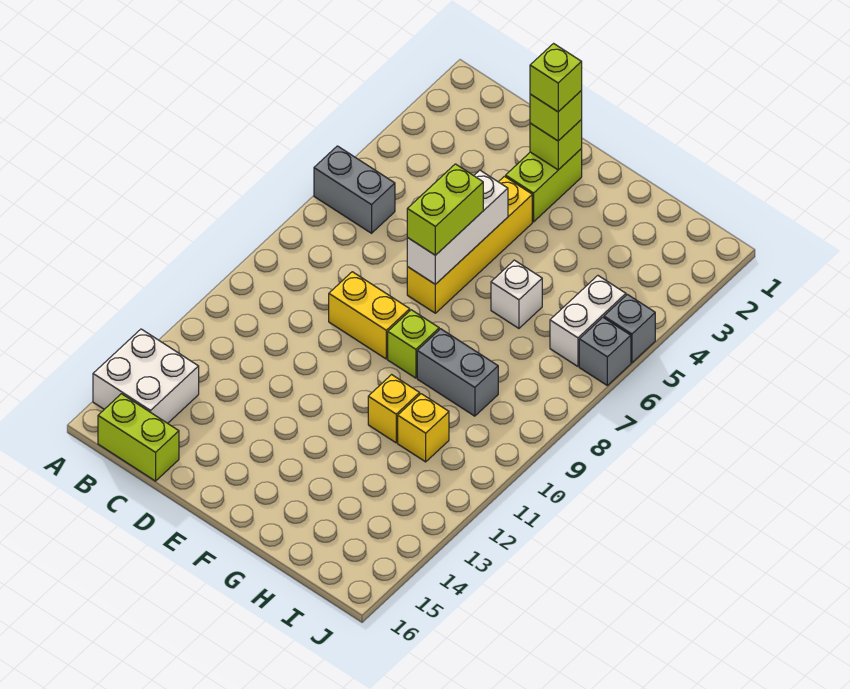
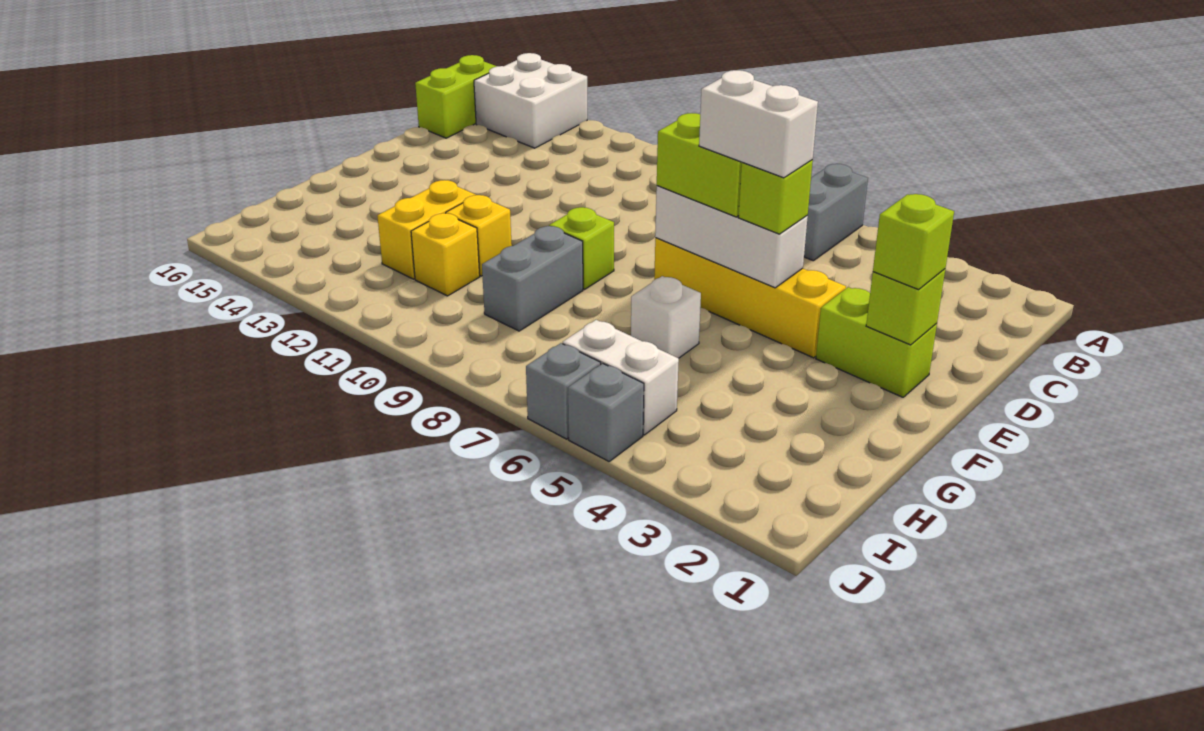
yellow brick D9:E9 level 1 -> yellow brick G12:H12 level 1
lime brick E2 level 4 -> lime brick E5 level 3
none -> white brick E5:E6 level 4

